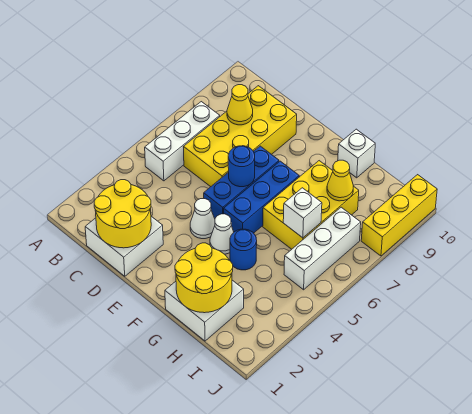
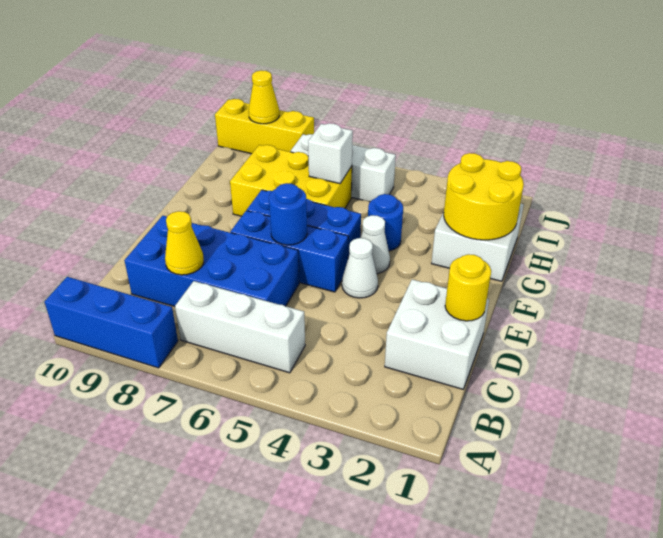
none -> blue brick A8:A10 level 1
yellow round brick C1:D2 level 2 -> yellow round brick D1 level 2
yellow brick C6:D9 level 1 -> blue brick C6:D9 level 1
white brick G10 level 1 -> none
yellow cone H8 level 2 -> yellow cone J9 level 2

